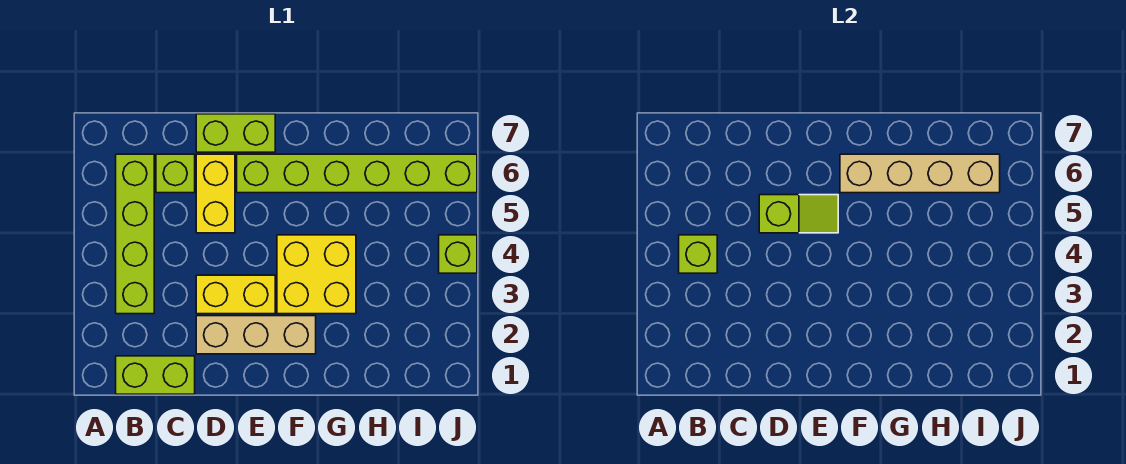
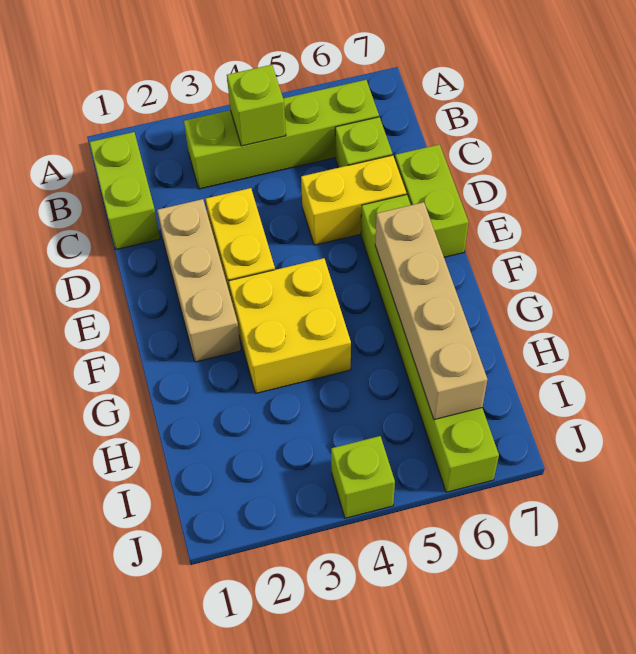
lime slope D5:E5 level 2 top D -> none

